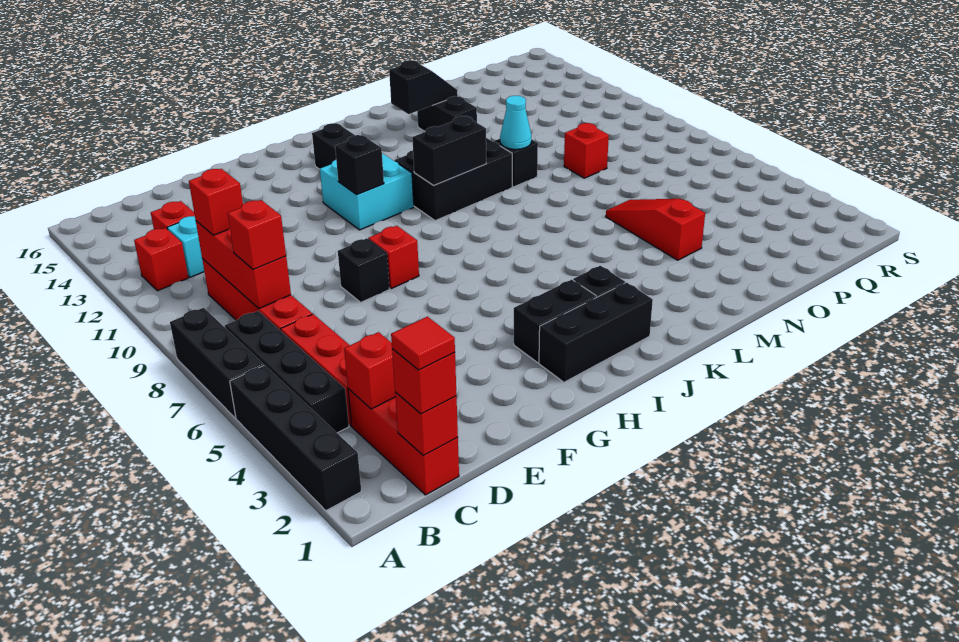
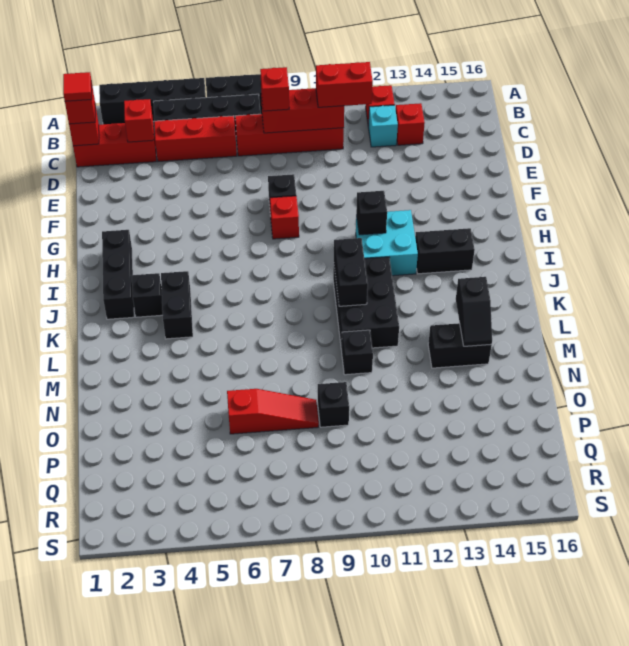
red brick C10 level 3 -> red brick C10:C11 level 3
black brick H3:I3 level 1 -> black brick J4:K4 level 1
cyan cone M10 level 2 -> none
red slope N4:N6 level 1 top 4 -> red slope O6:O8 level 1 top 6
red brick O9 level 1 -> black brick O9 level 1

